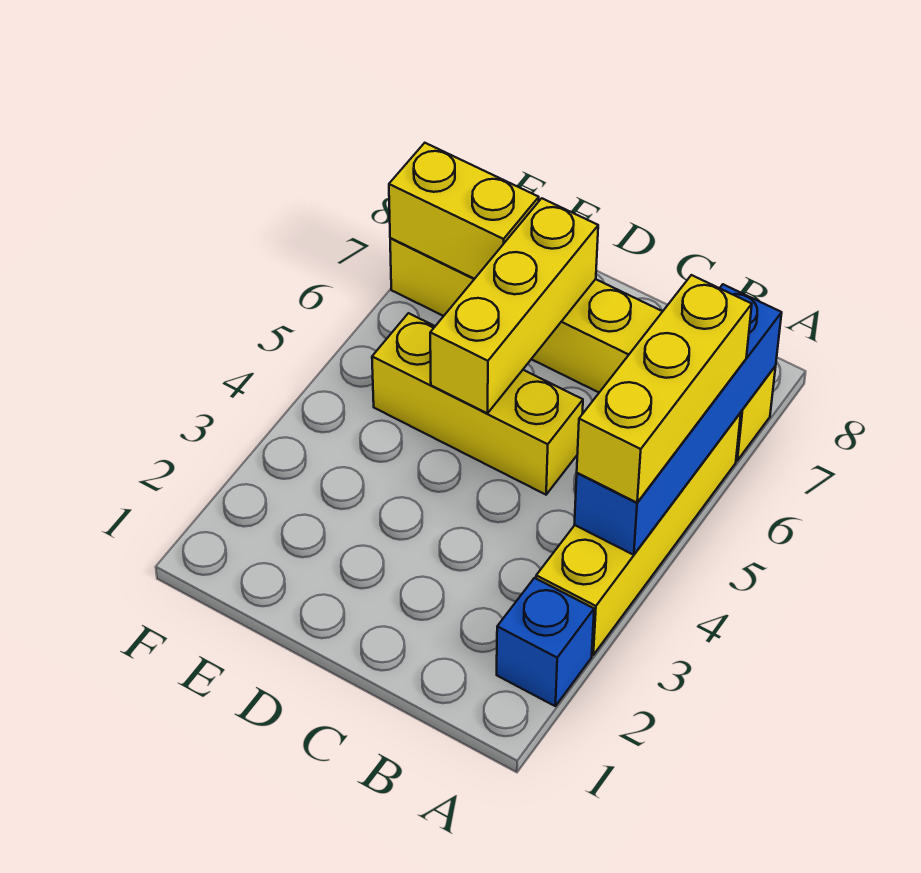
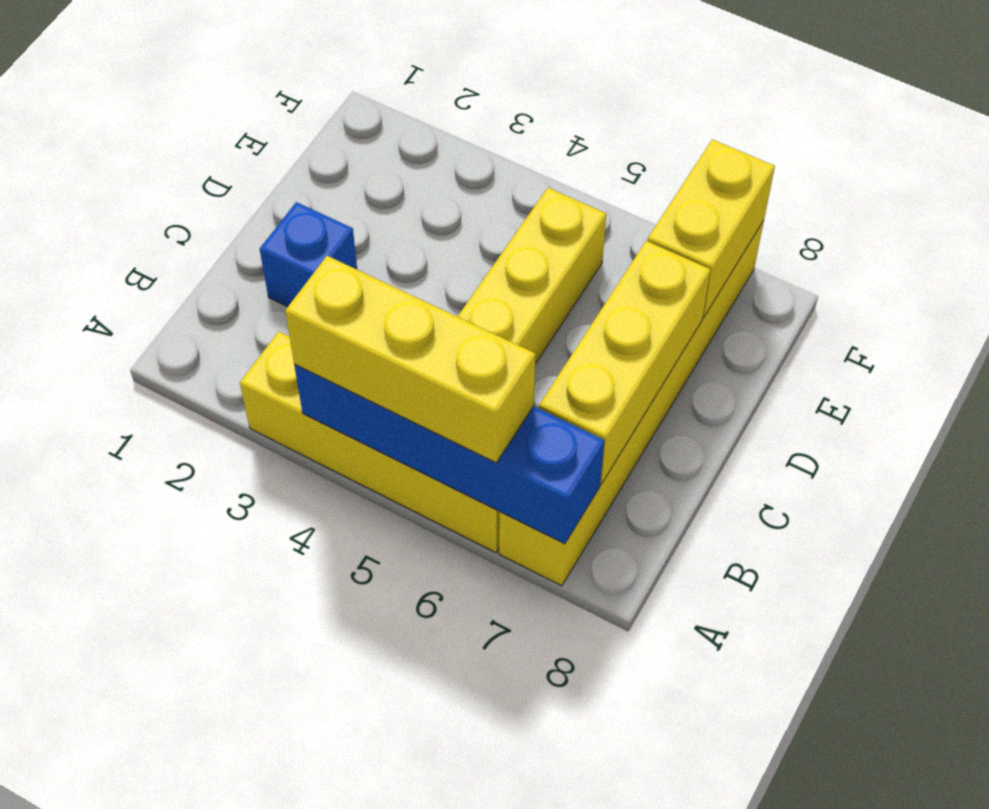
blue brick A2 level 1 -> blue brick C2 level 1
yellow brick D5:D7 level 2 -> yellow brick B7:D7 level 2

